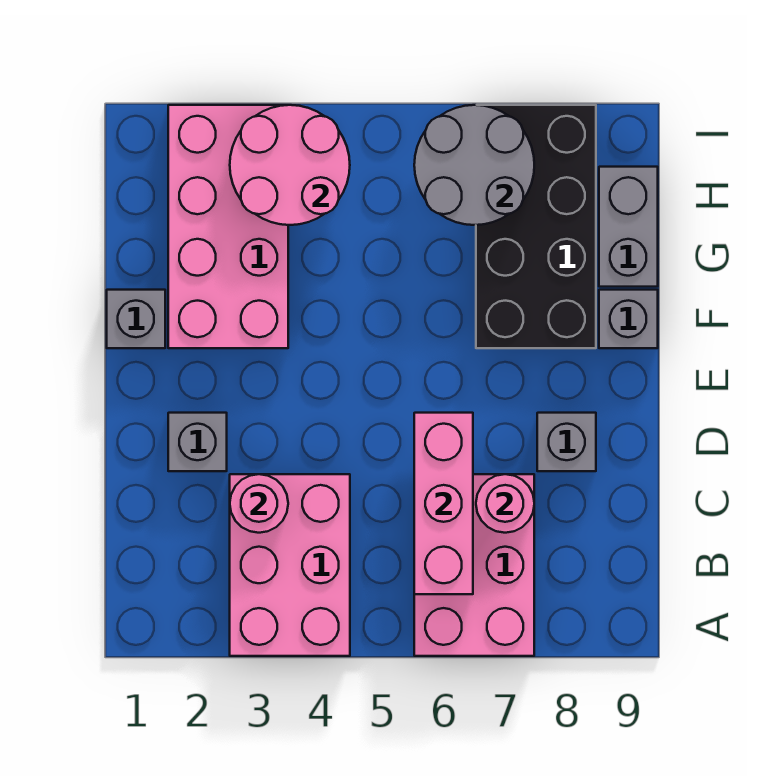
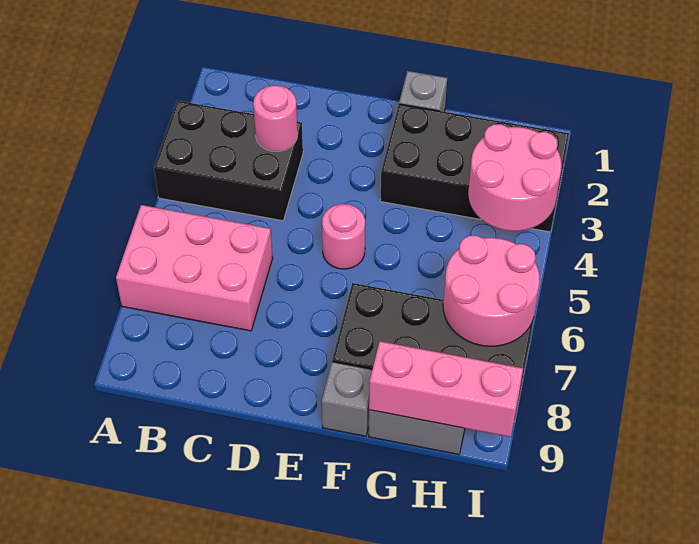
pink brick A3:C4 level 1 -> black brick A3:C4 level 1
pink brick B6:D6 level 2 -> pink brick G9:I9 level 2
pink round brick C7 level 2 -> pink round brick E5 level 1
grey brick D2 level 1 -> none
grey brick D8 level 1 -> none
pink brick F2:I3 level 1 -> black brick F2:I3 level 1
grey round brick H6:I7 level 2 -> pink round brick H6:I7 level 2

